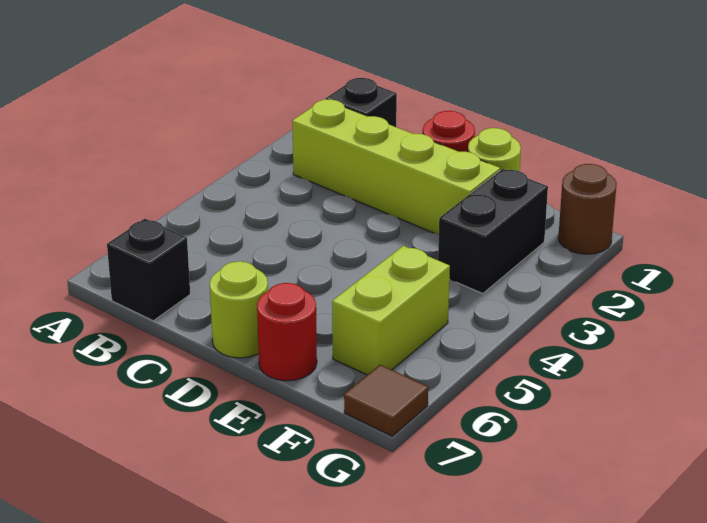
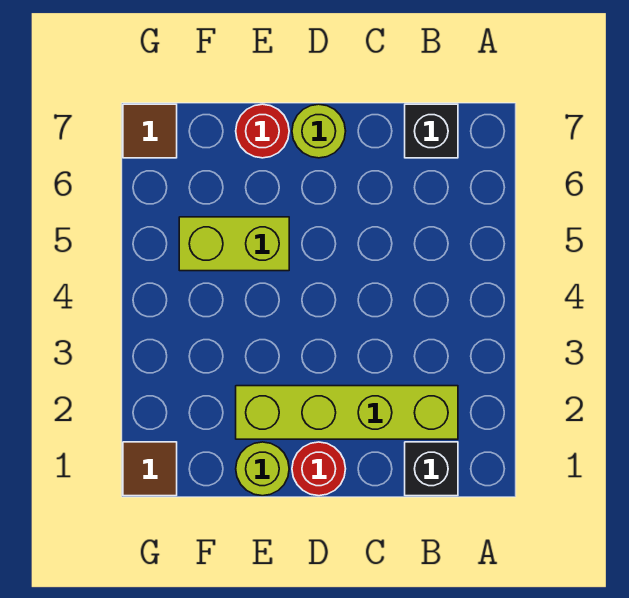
black brick F2:F3 level 1 -> none
lime brick F5:F6 level 1 -> lime brick E5:F5 level 1
brown round brick G1 level 1 -> brown tile G1 level 1

